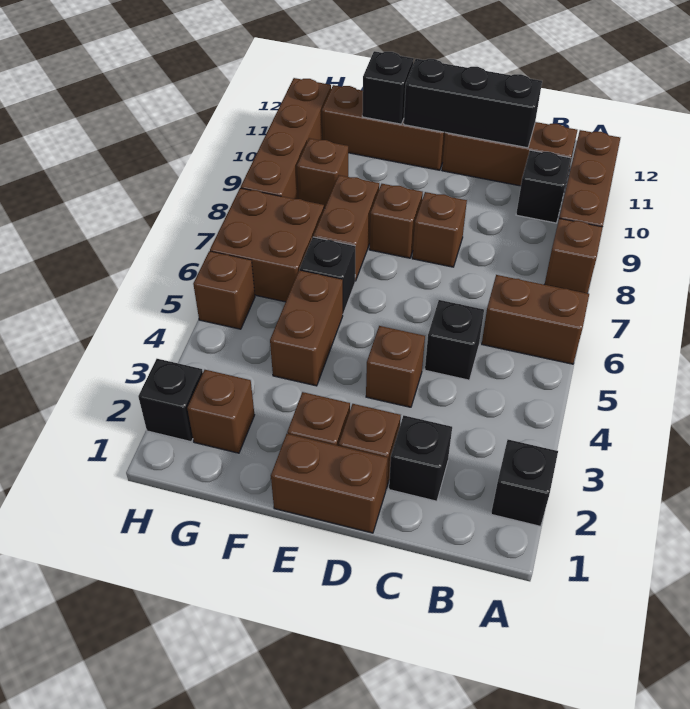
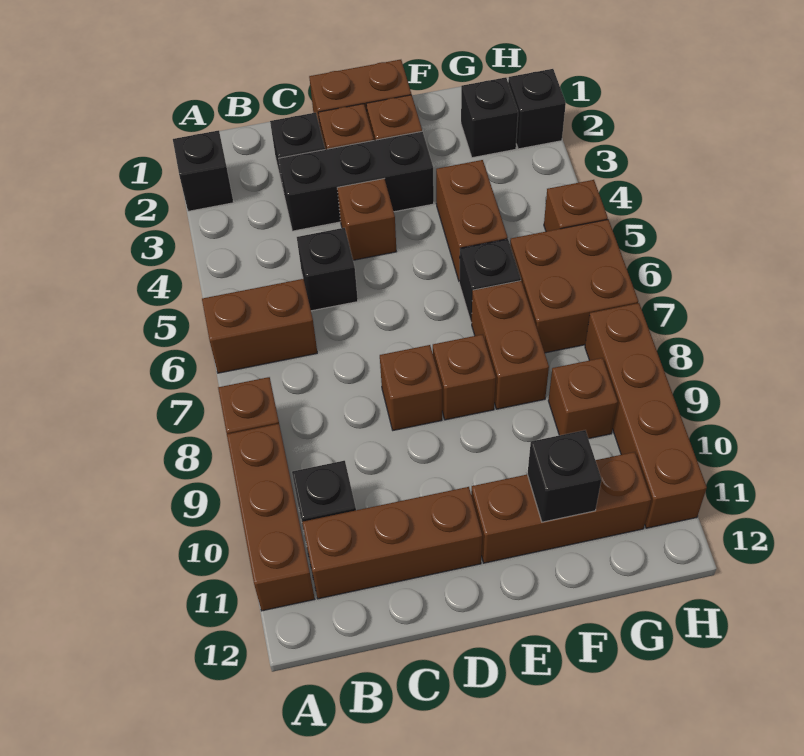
black brick C11:E11 level 2 -> black brick C3:E3 level 1
brown brick G2 level 1 -> black brick G2 level 1

